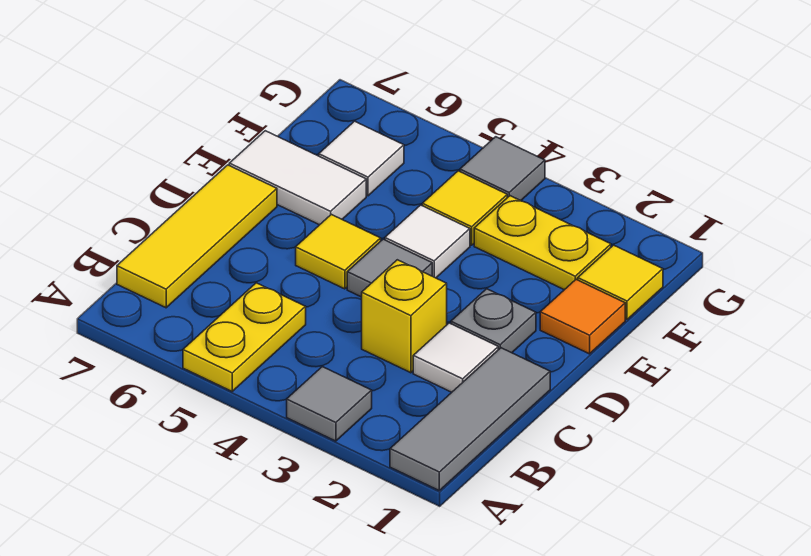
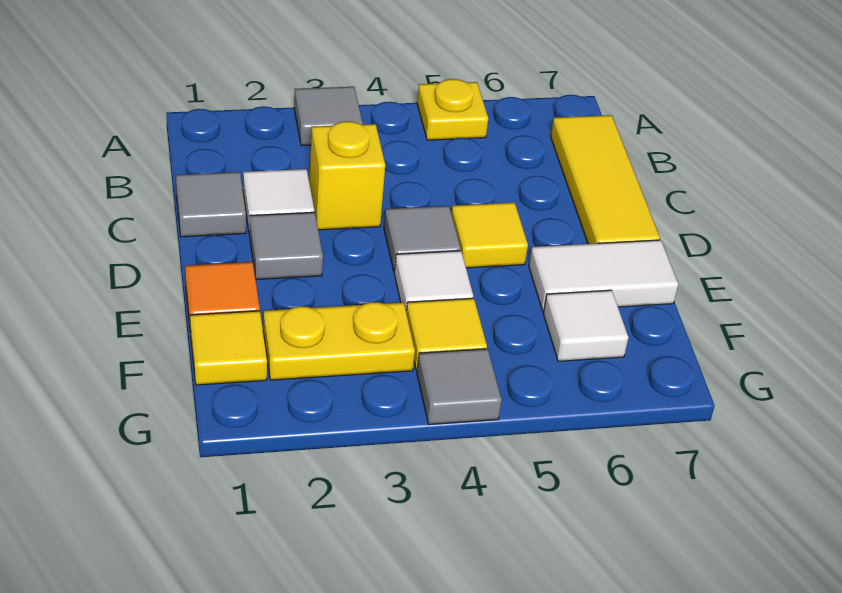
grey tile A1:C1 level 1 -> grey tile C1 level 1
yellow plate A5:B5 level 1 -> yellow plate A5 level 1
grey plate D2 level 1 -> grey tile D2 level 1

